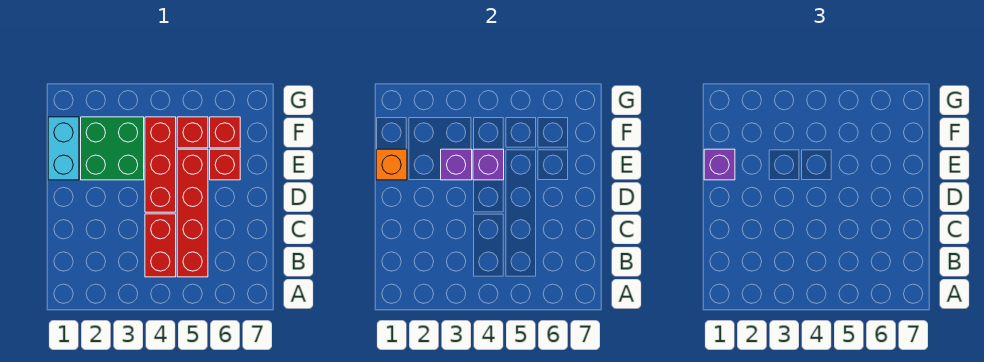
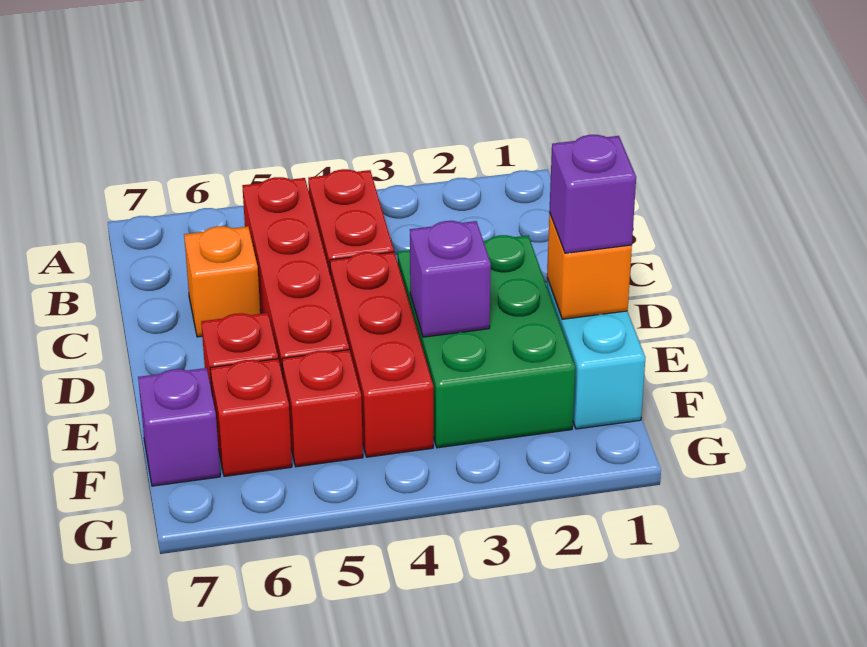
none -> orange brick C6 level 1
green brick E2:F3 level 1 -> green brick D2:F3 level 1
purple brick E4 level 2 -> purple brick F7 level 1

